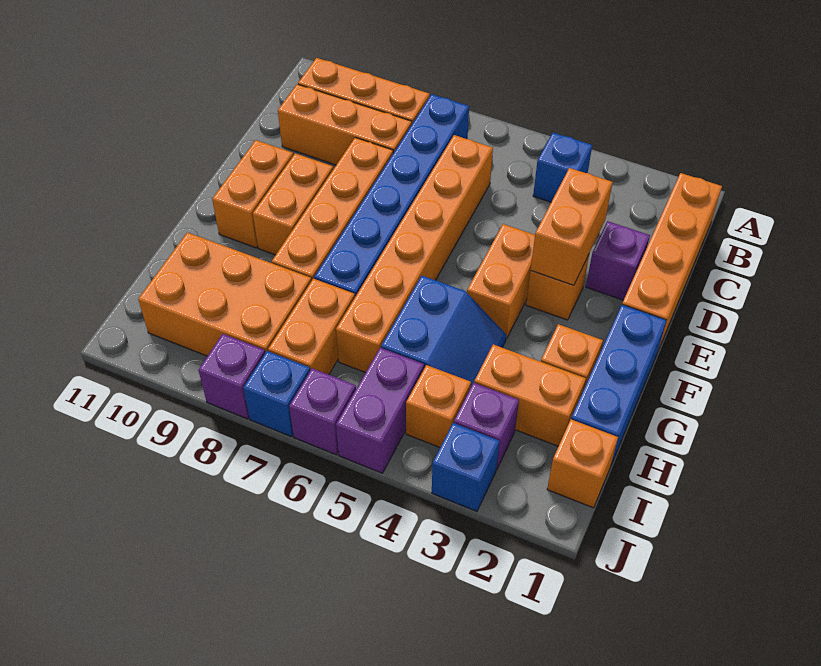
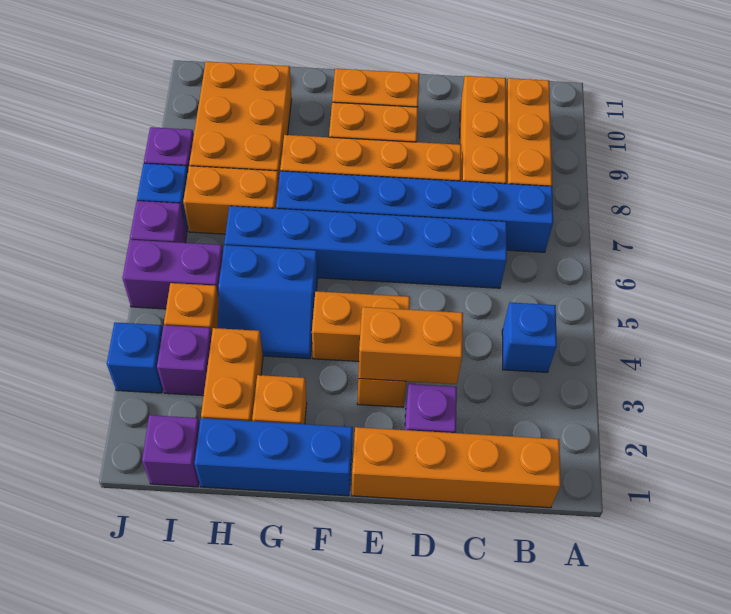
orange brick C6:H6 level 1 -> blue brick C6:H6 level 1
orange brick I1 level 1 -> purple brick I1 level 1

